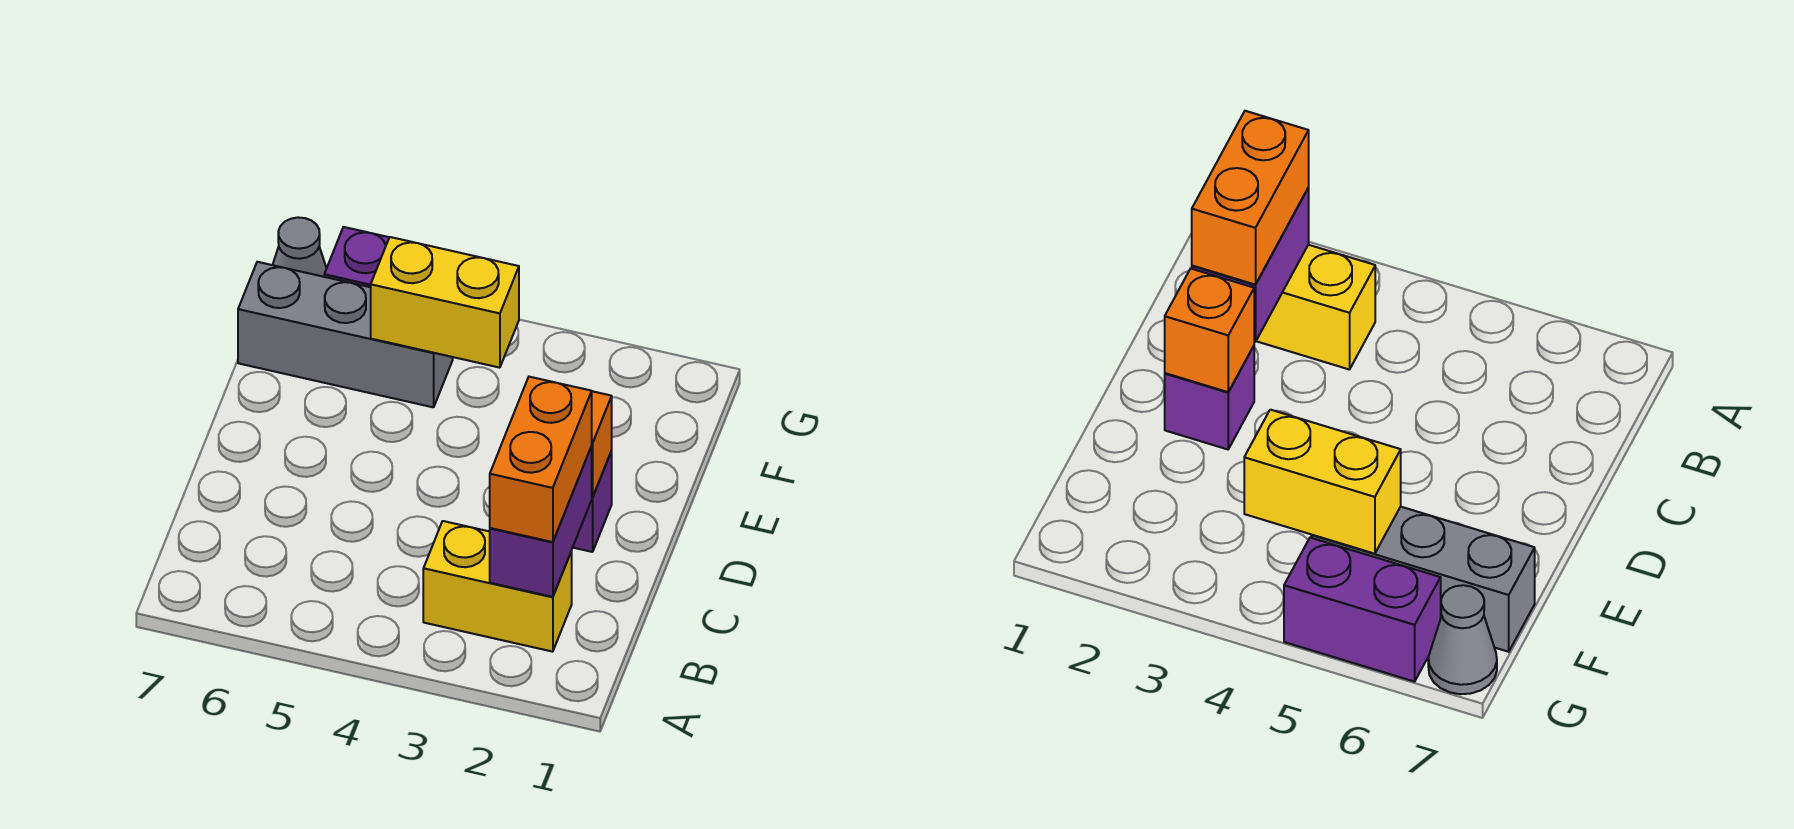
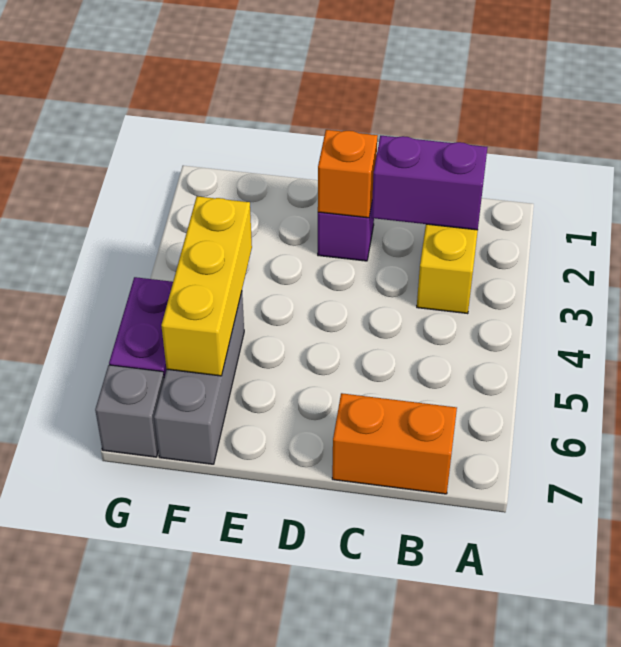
orange brick B2:C2 level 3 -> orange brick B7:C7 level 1
yellow brick F4:F5 level 2 -> yellow brick F4:F6 level 2
grey cone G7 level 1 -> grey brick G7 level 1

